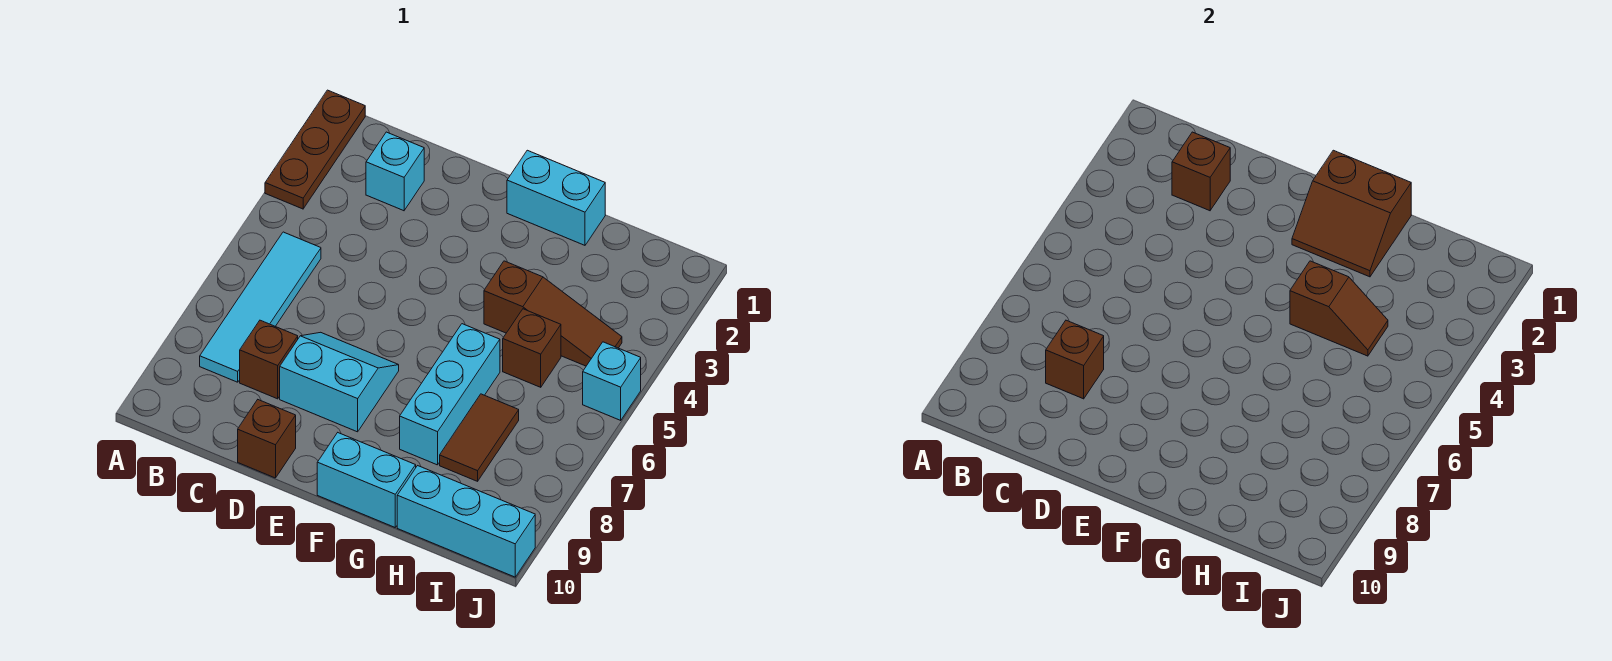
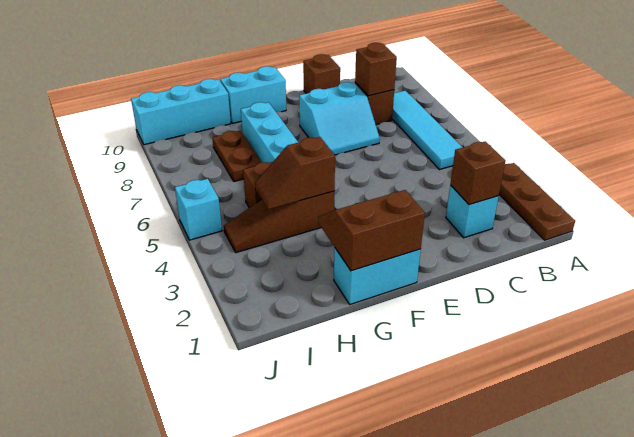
brown tile H7:H8 level 1 -> brown plate H7:H8 level 1

